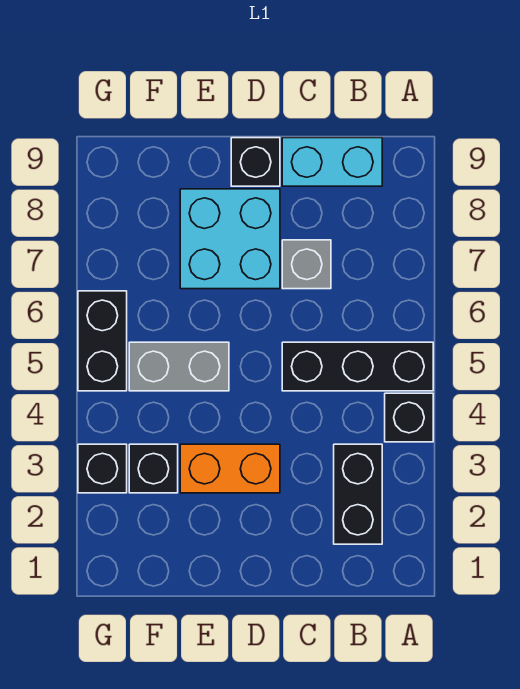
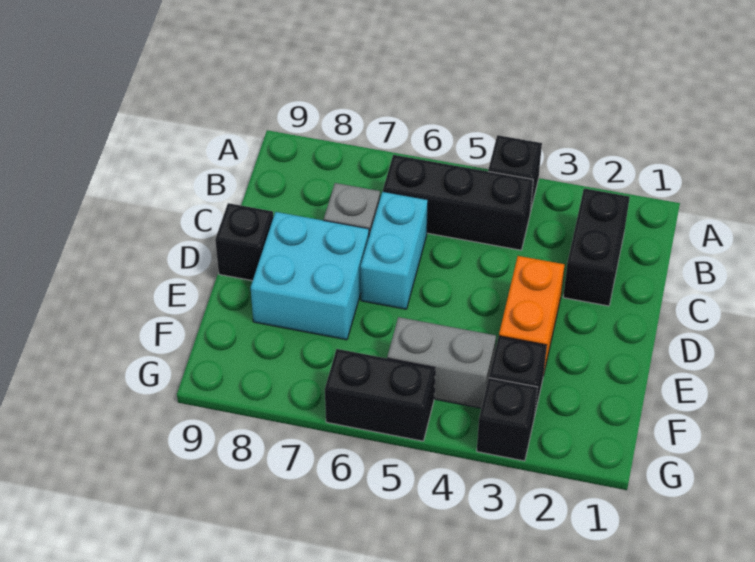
black brick A5:C5 level 1 -> black brick B4:B6 level 1
black brick B2:B3 level 1 -> black brick B2:C2 level 1
cyan brick B9:C9 level 1 -> cyan brick C6:D6 level 1
grey brick E5:F5 level 1 -> grey brick F4:F5 level 1

